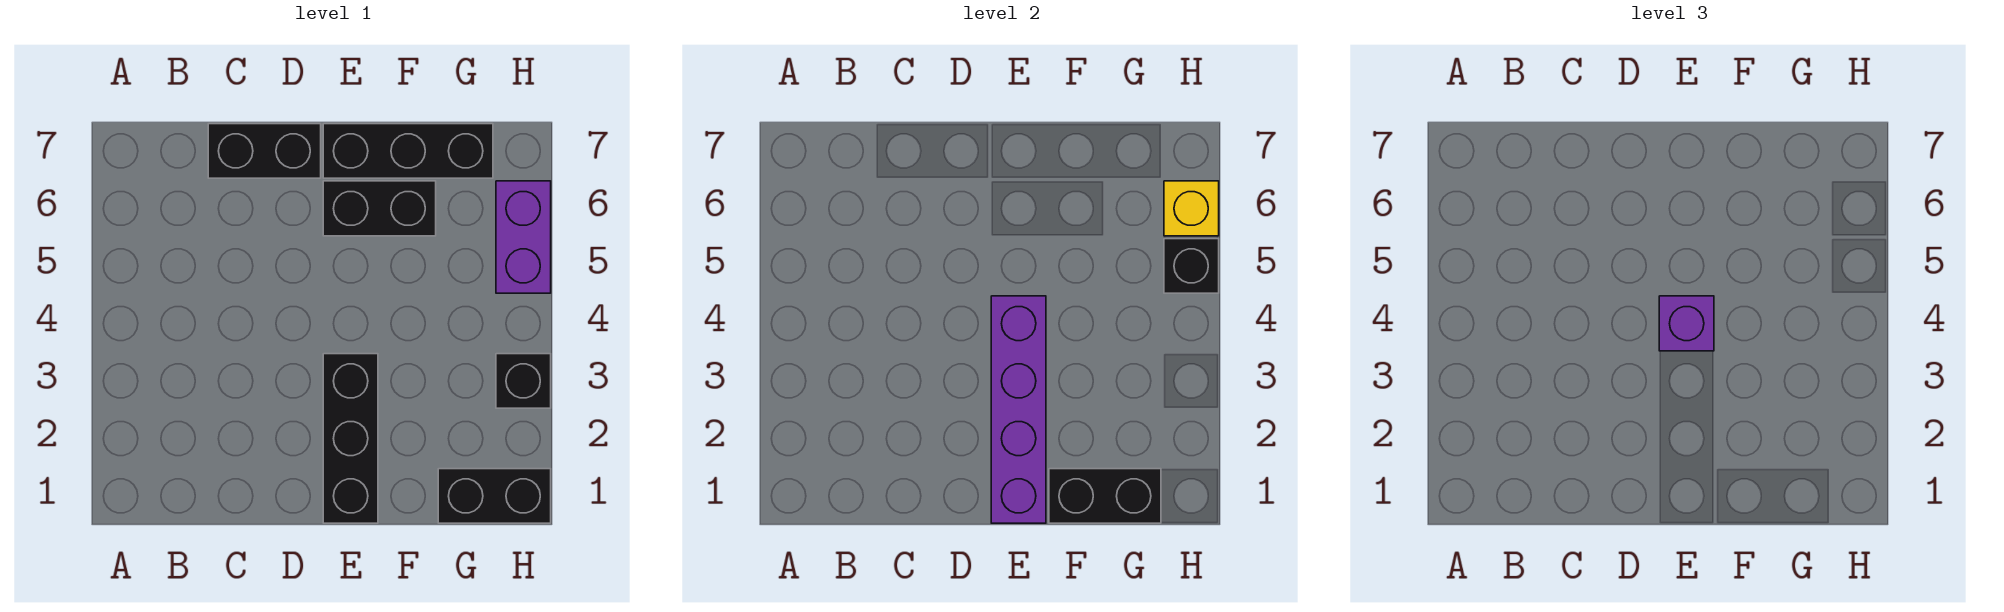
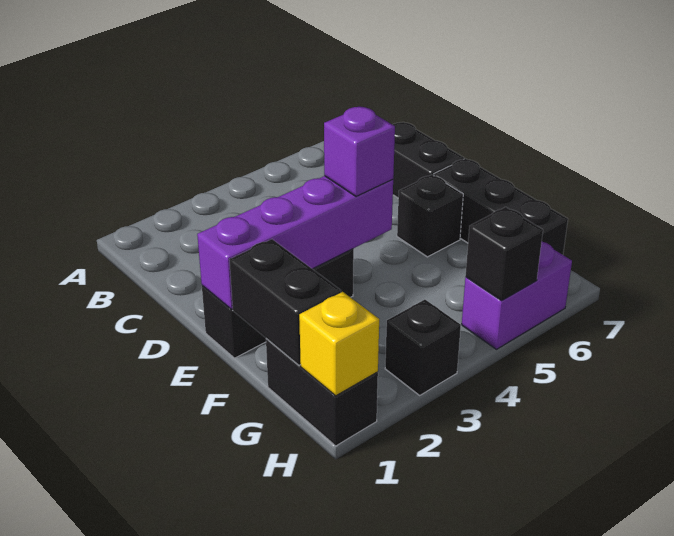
black brick E6:F6 level 1 -> black brick E6 level 1
yellow brick H6 level 2 -> yellow brick H1 level 2

